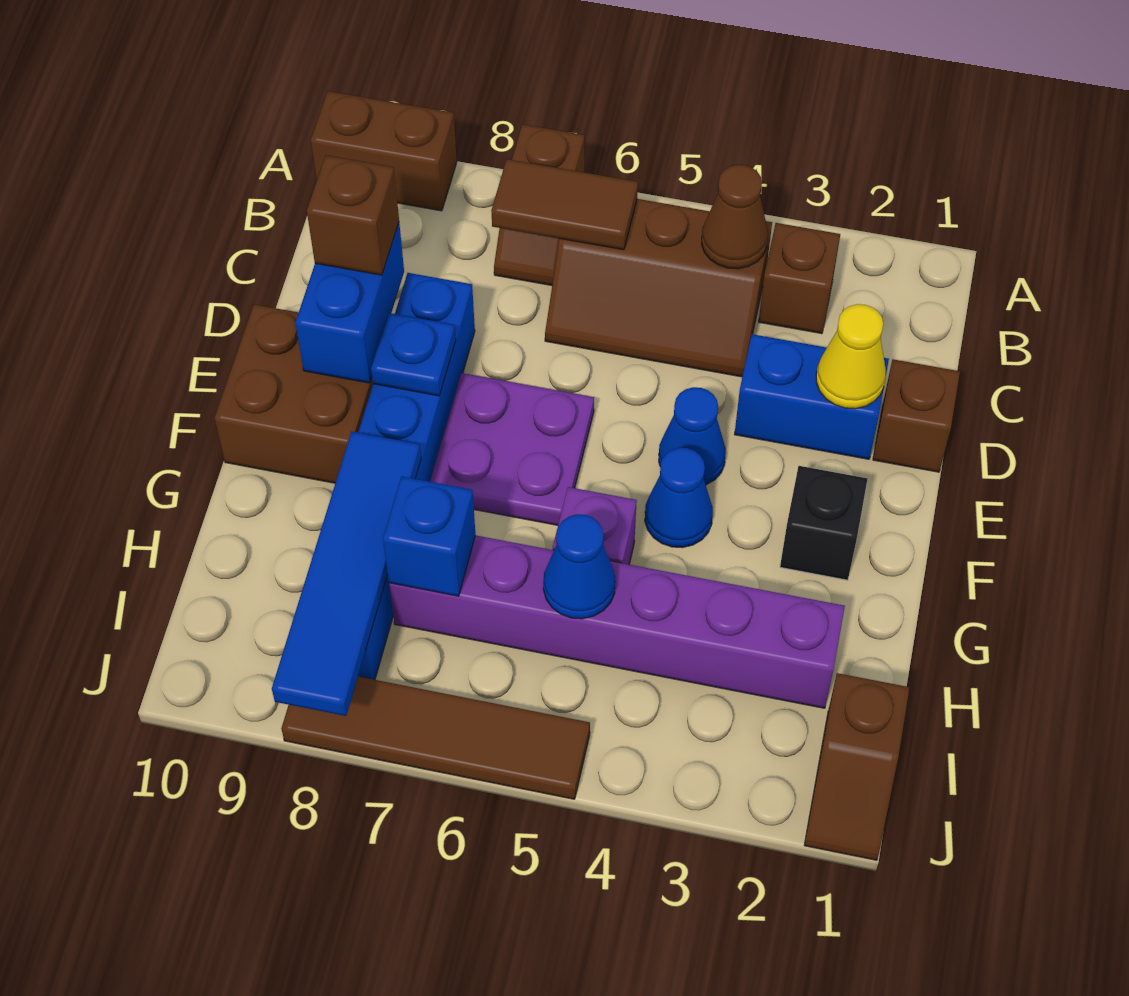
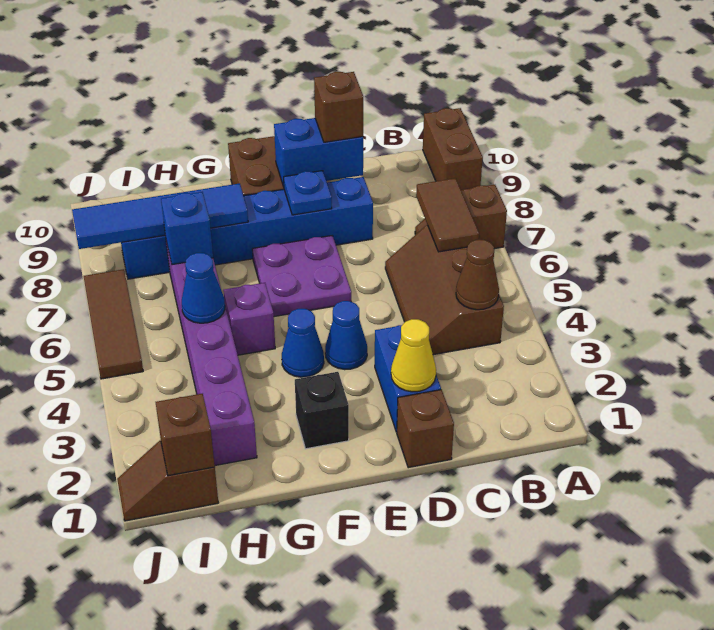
brown brick B3 level 1 -> brown brick I1 level 2
brown tile J5:J8 level 1 -> brown tile J5:J7 level 1

